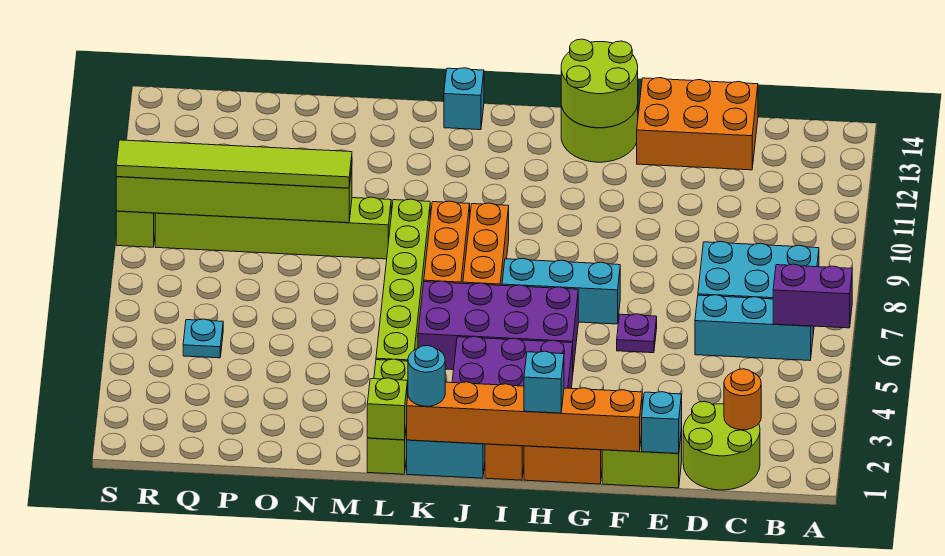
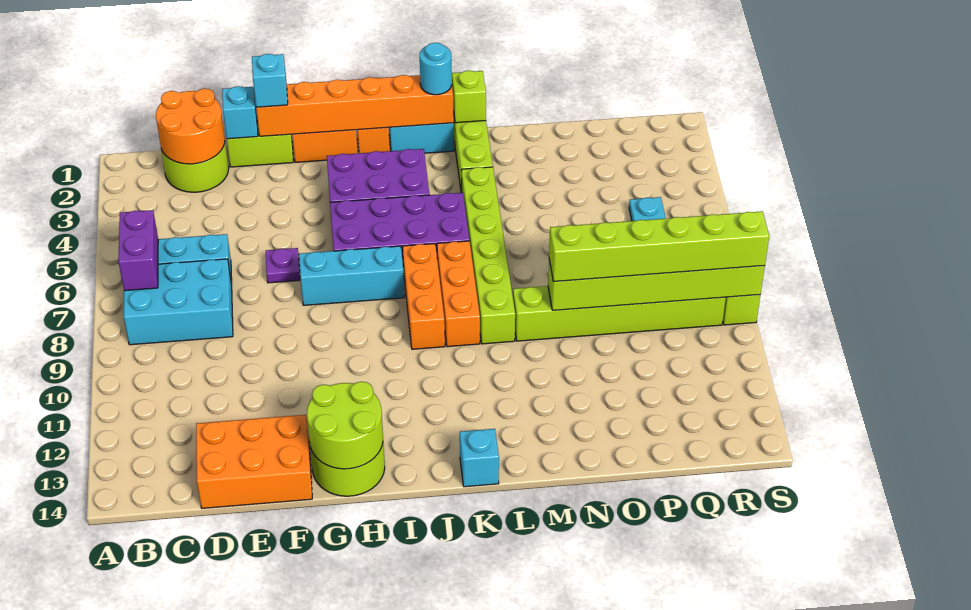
purple brick A6:B6 level 2 -> purple brick B6:B7 level 2
orange round brick C2 level 2 -> orange round brick C1:D2 level 2
cyan brick H1 level 3 -> cyan brick F1 level 3
lime tile N9:S9 level 3 -> lime brick N9:S9 level 3

